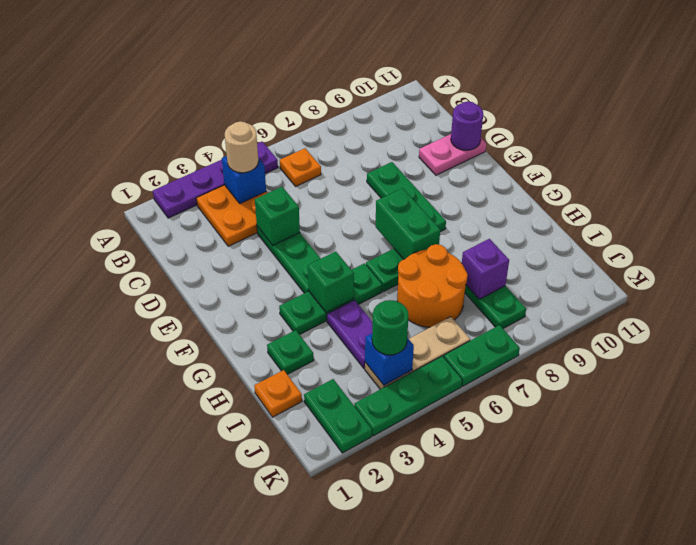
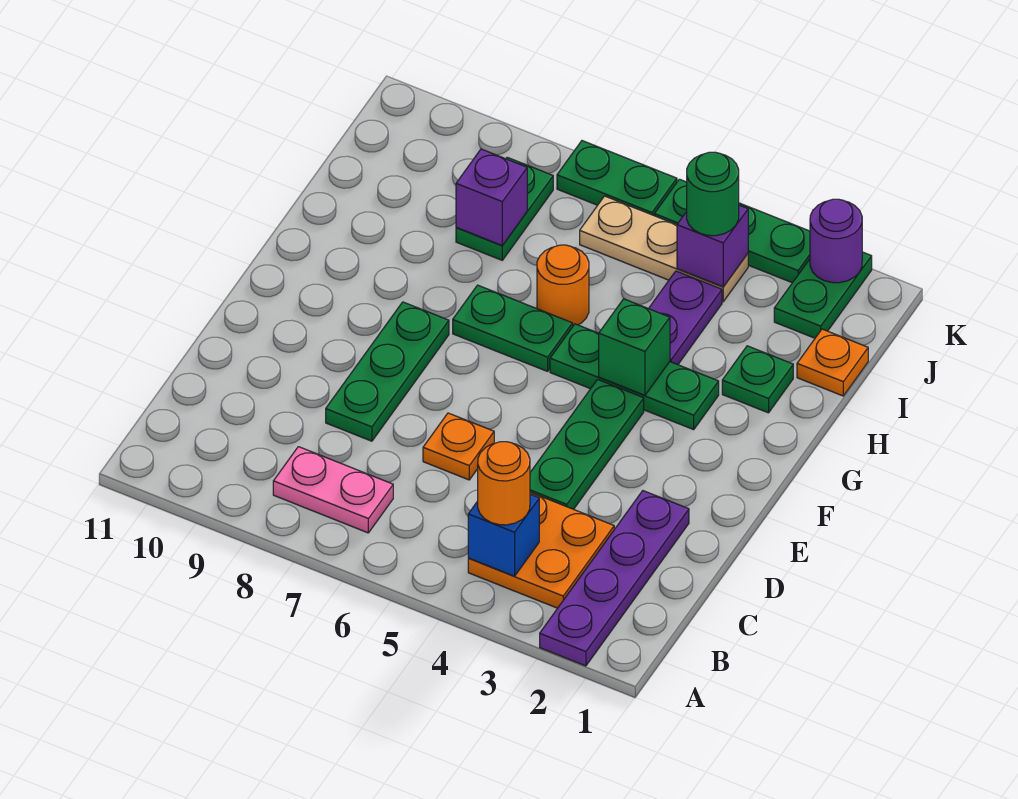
purple plate A2:A5 level 1 -> purple plate A2:D2 level 1
tan round brick B4 level 3 -> orange round brick B4 level 3
orange plate B6 level 1 -> orange plate D6 level 1
green brick D4 level 2 -> none
pink plate D10:D11 level 1 -> pink plate B7:B8 level 1
purple round brick D11 level 2 -> purple round brick K2 level 2
green brick F7:G7 level 2 -> none
orange round brick H6:I7 level 1 -> orange round brick H6 level 1
blue brick J4 level 2 -> purple brick J4 level 2

